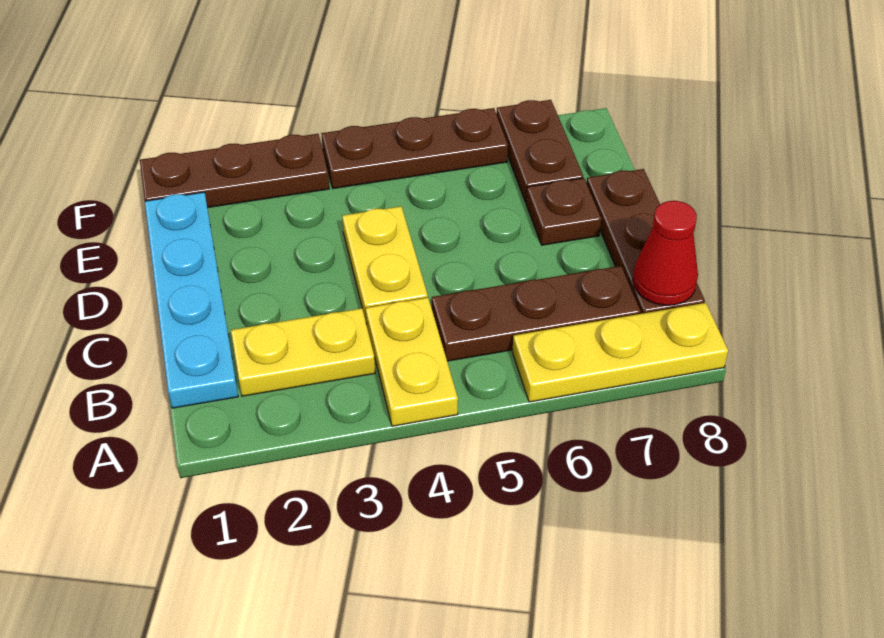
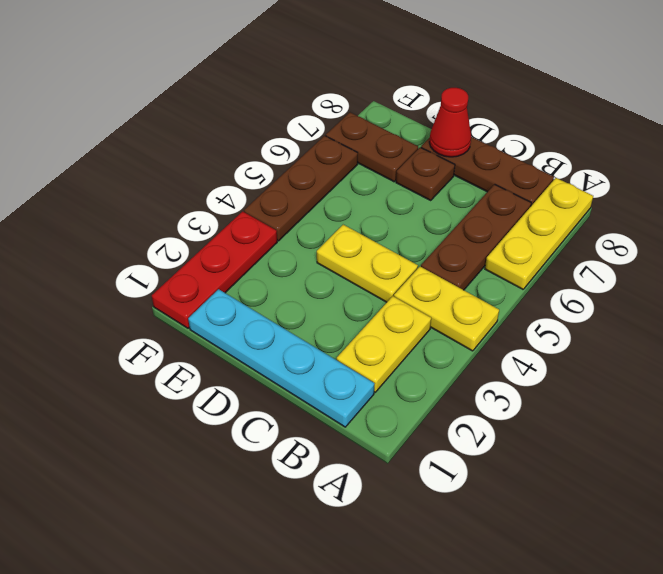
red cone B8 level 2 -> red cone D8 level 2
brown plate F1:F3 level 1 -> red plate F1:F3 level 1

